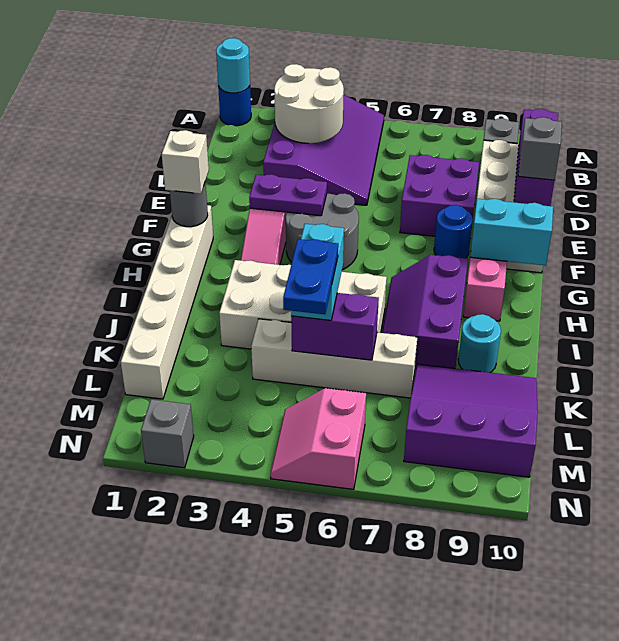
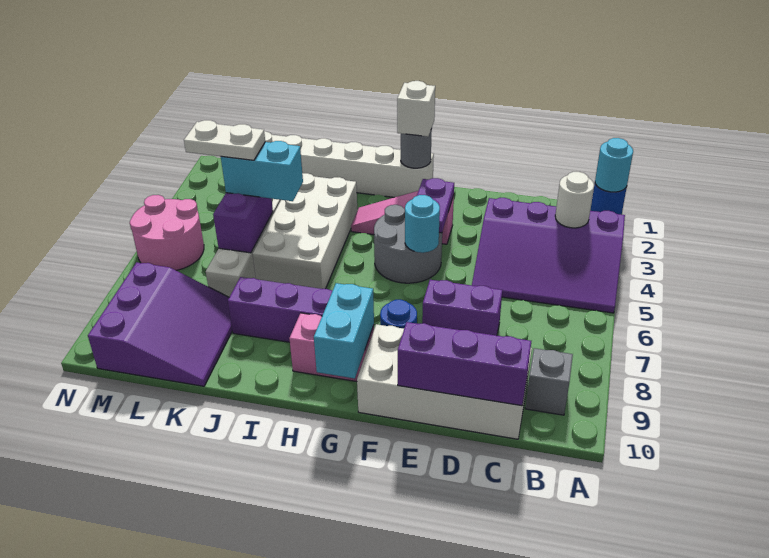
white round brick B3:C4 level 2 -> white round brick B3 level 2
purple brick D7:E8 level 1 -> purple brick D7:E7 level 1
grey brick E10 level 3 -> none
cyan round brick J9 level 1 -> cyan round brick F5 level 2
blue plate K5:L5 level 4 -> white plate K5:L5 level 4
pink slope M5:N6 level 1 top 6 -> pink round brick M5:N6 level 1
grey brick N2 level 1 -> none

